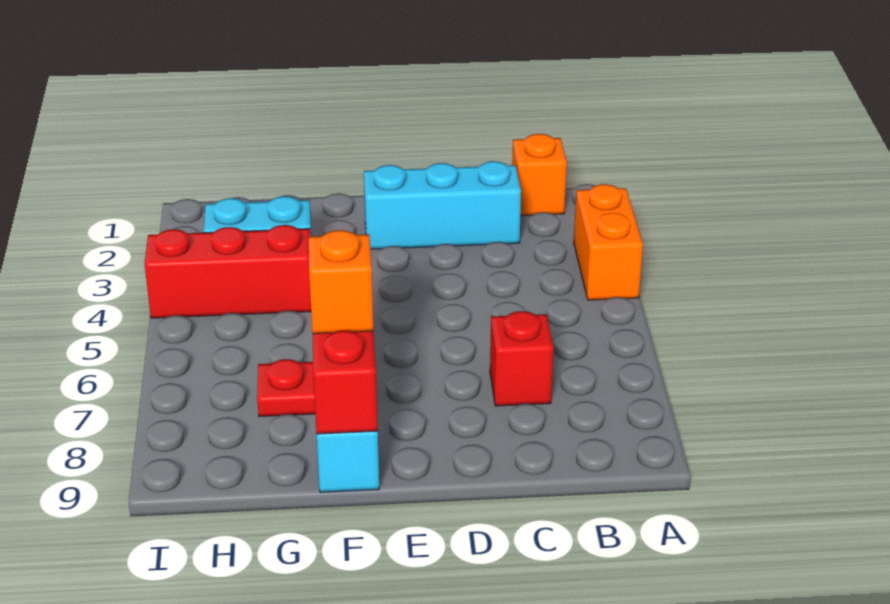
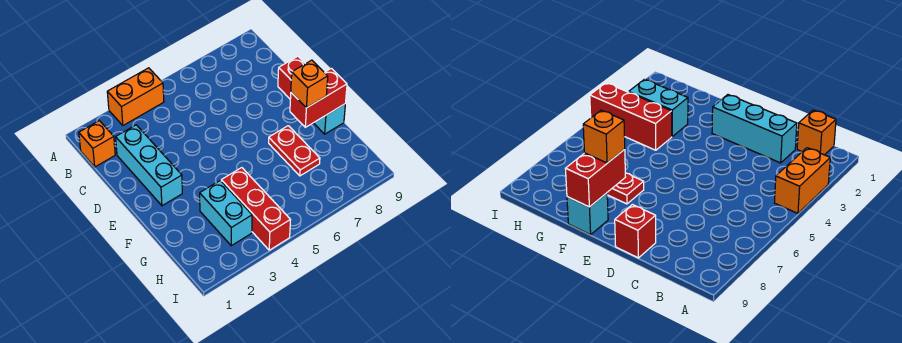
red brick C7 level 1 -> red brick D9 level 1

